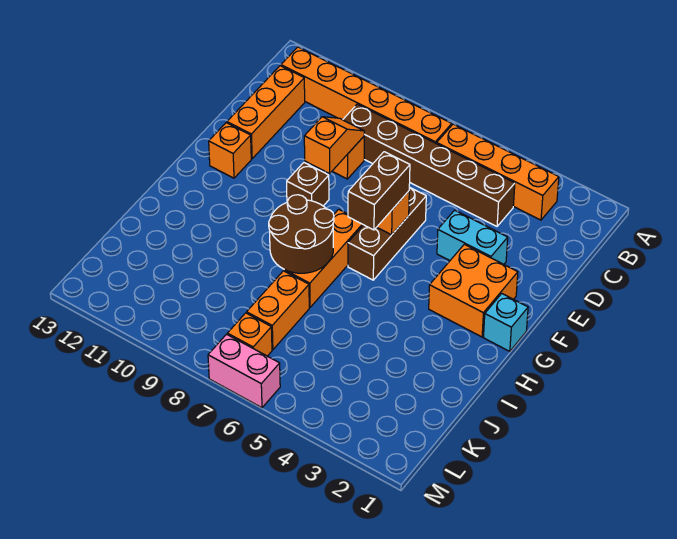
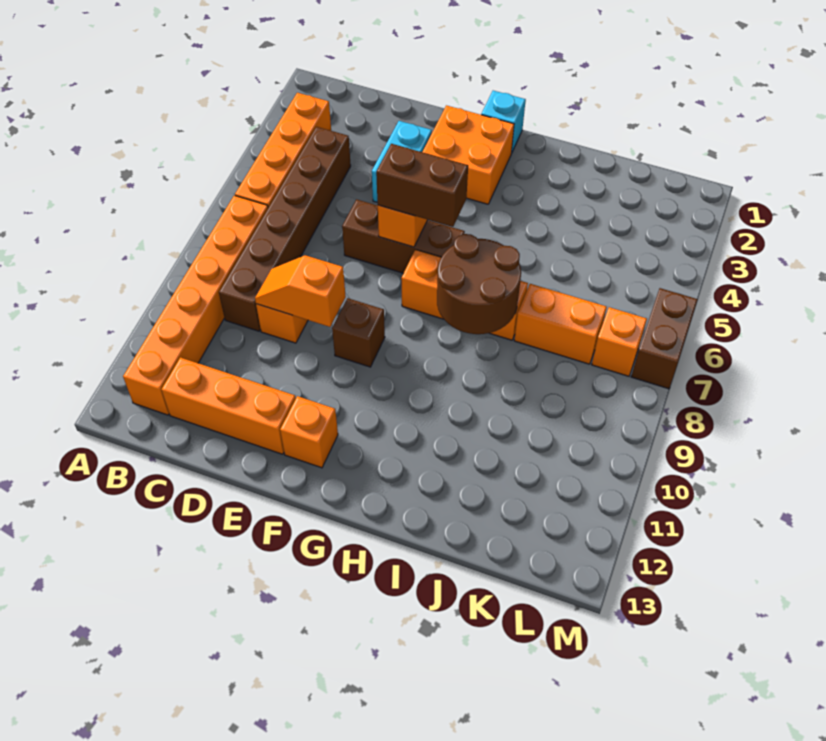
pink brick M6:M7 level 1 -> brown brick M6:M7 level 1

